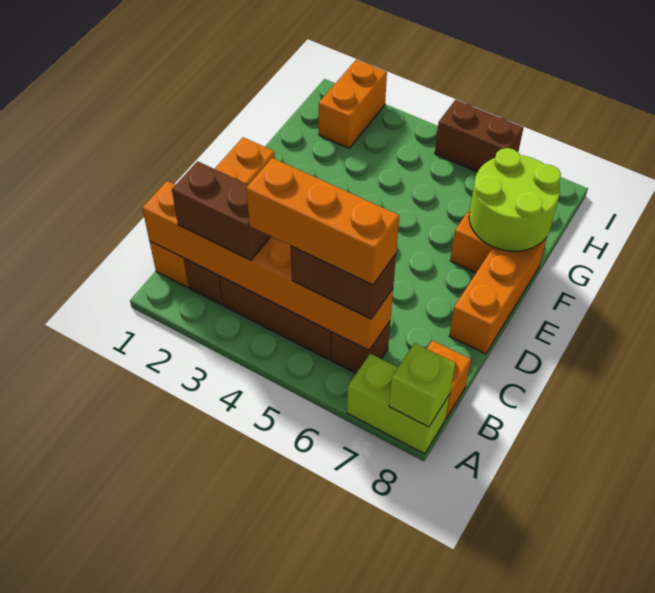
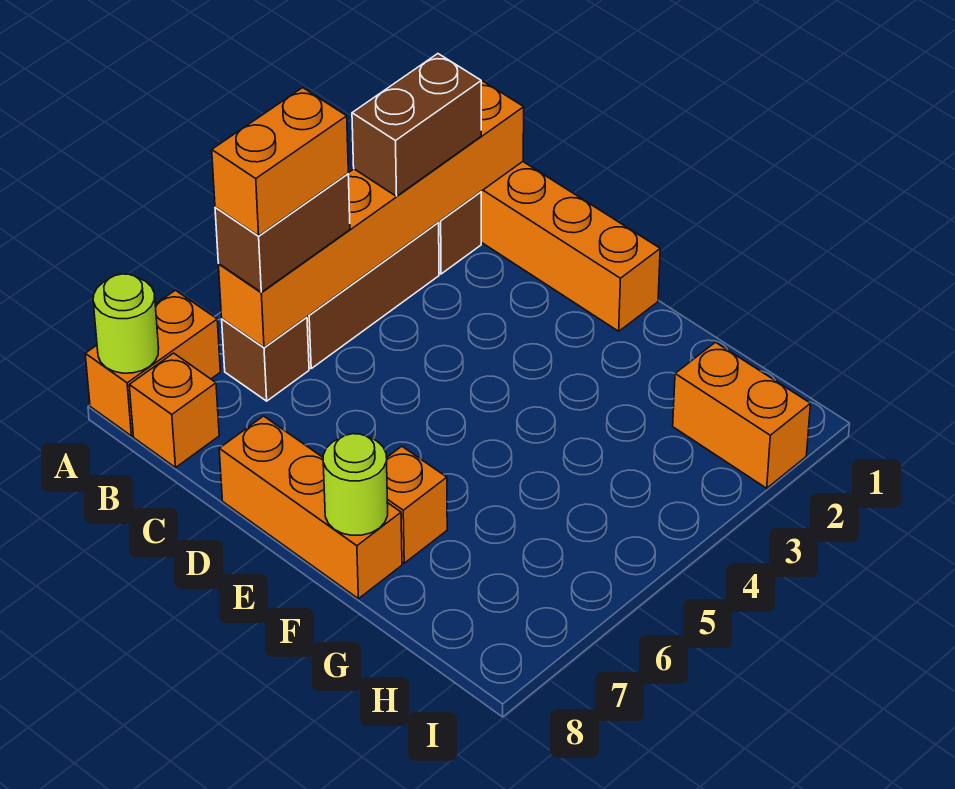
lime brick A7:A8 level 1 -> orange brick A7:A8 level 1
lime brick A8 level 2 -> lime round brick A8 level 2
orange brick B4:B6 level 4 -> orange brick B5:B6 level 4
lime round brick F7:G8 level 2 -> lime round brick F8 level 2
brown brick I5:I6 level 1 -> none

